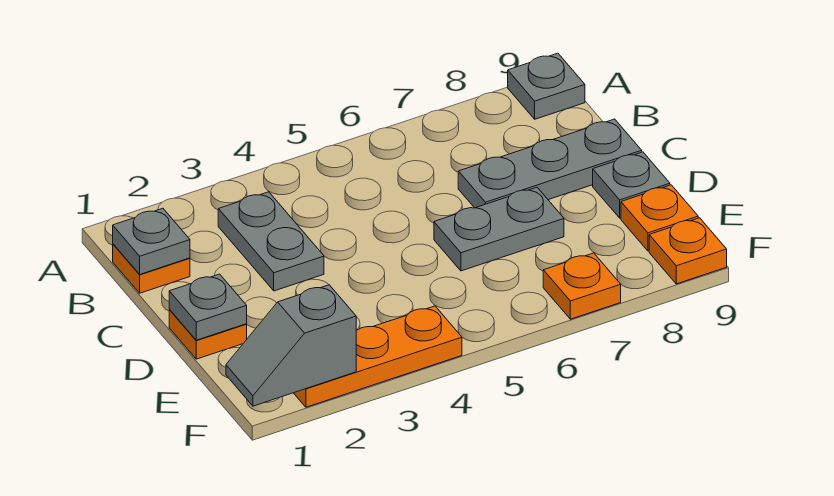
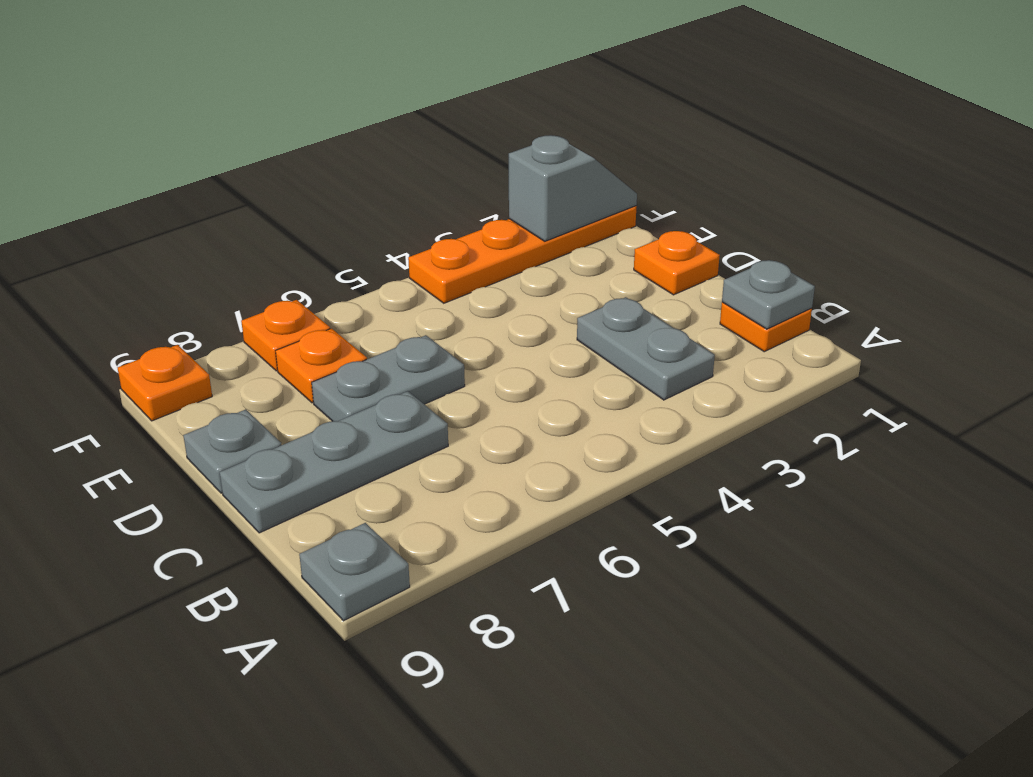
grey plate D1 level 2 -> none
orange plate E9 level 1 -> orange plate E7 level 1
orange plate F2:F4 level 1 -> orange plate F1:F4 level 1

